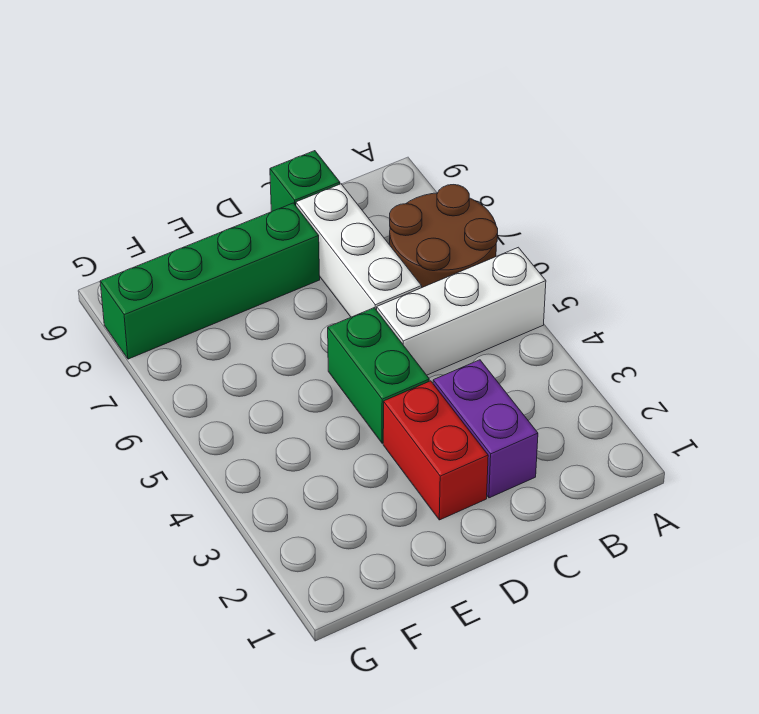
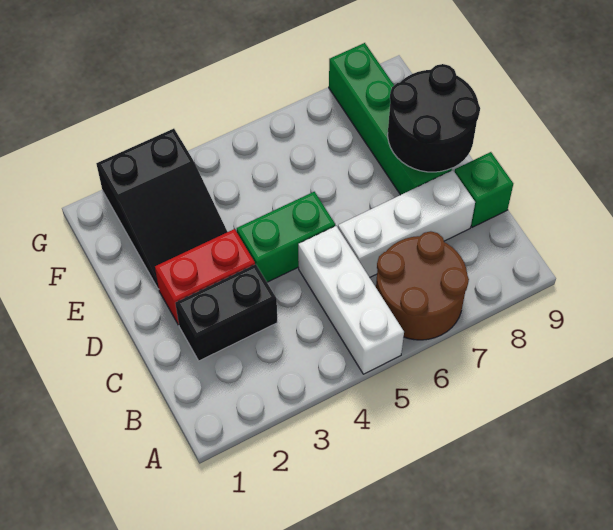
purple brick C2:C3 level 1 -> black brick C2:C3 level 1
none -> black round brick D8:E9 level 2
none -> black slope E2:G3 level 1 top G

